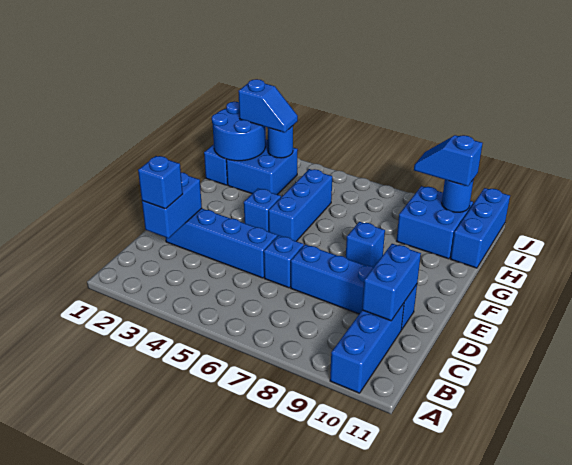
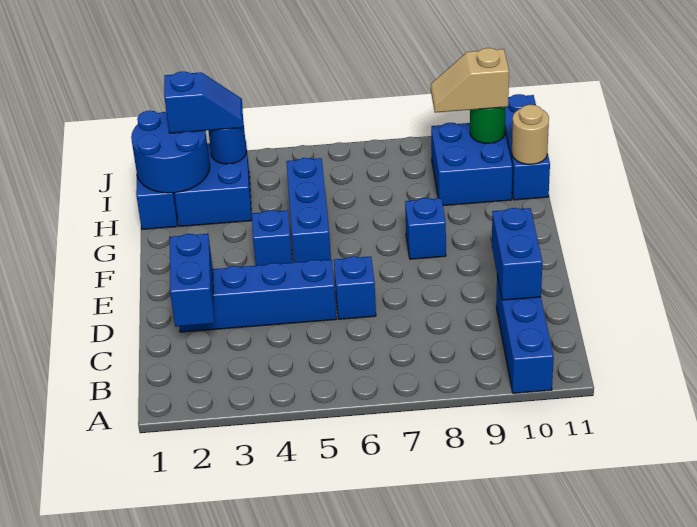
blue brick C2 level 3 -> none
blue brick D7:D10 level 1 -> none
none -> tan round brick H11 level 2
blue slope I9:I10 level 3 top 10 -> tan slope I9:I10 level 3 top 10
blue round brick I10 level 2 -> green round brick I10 level 2

